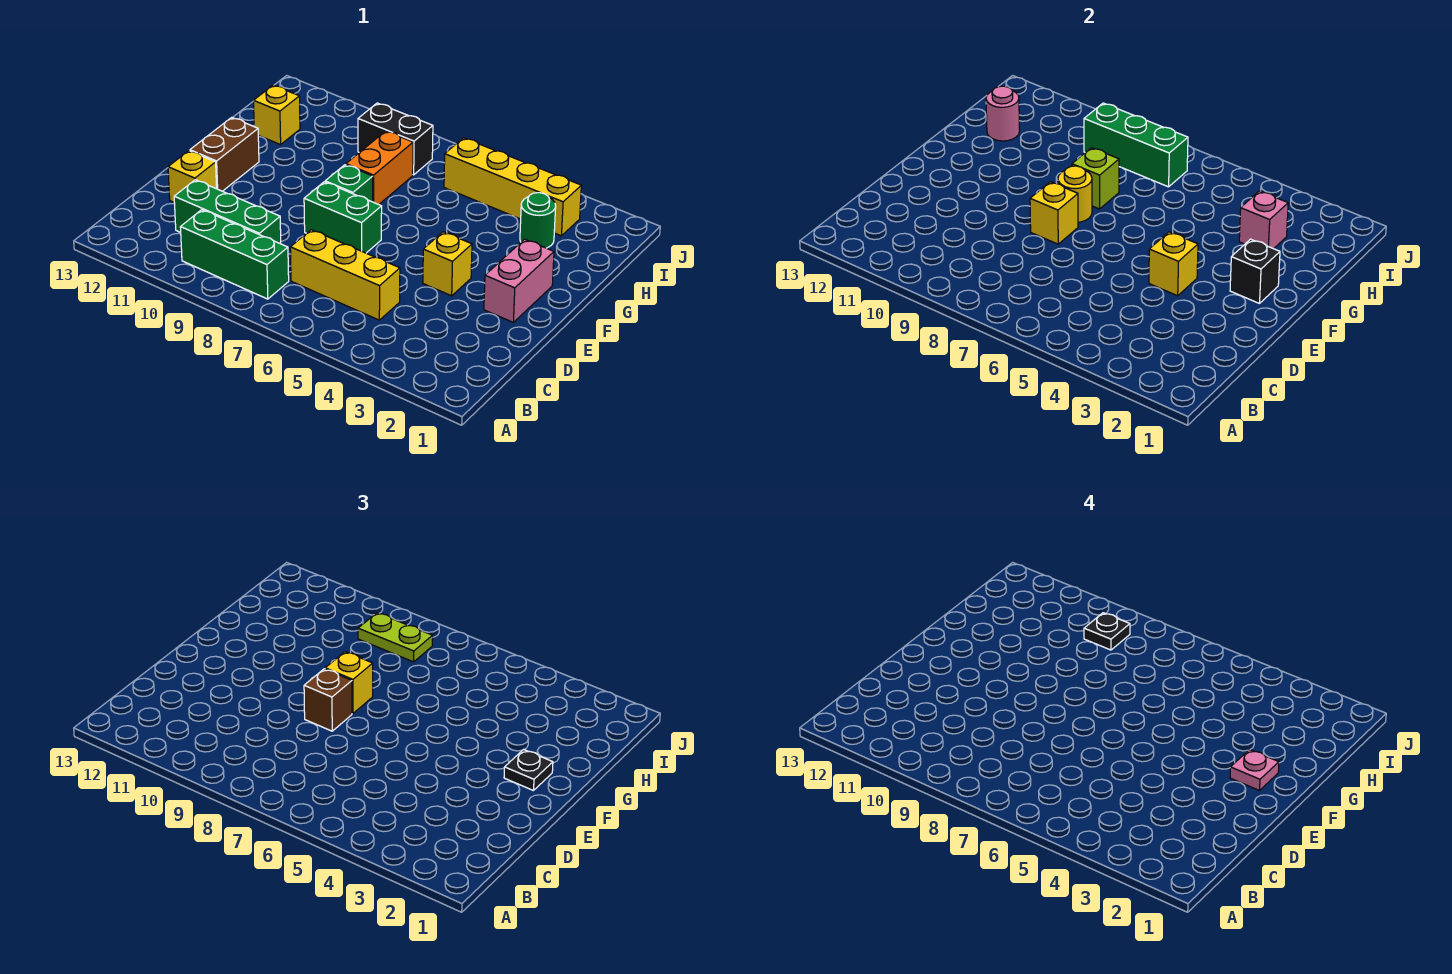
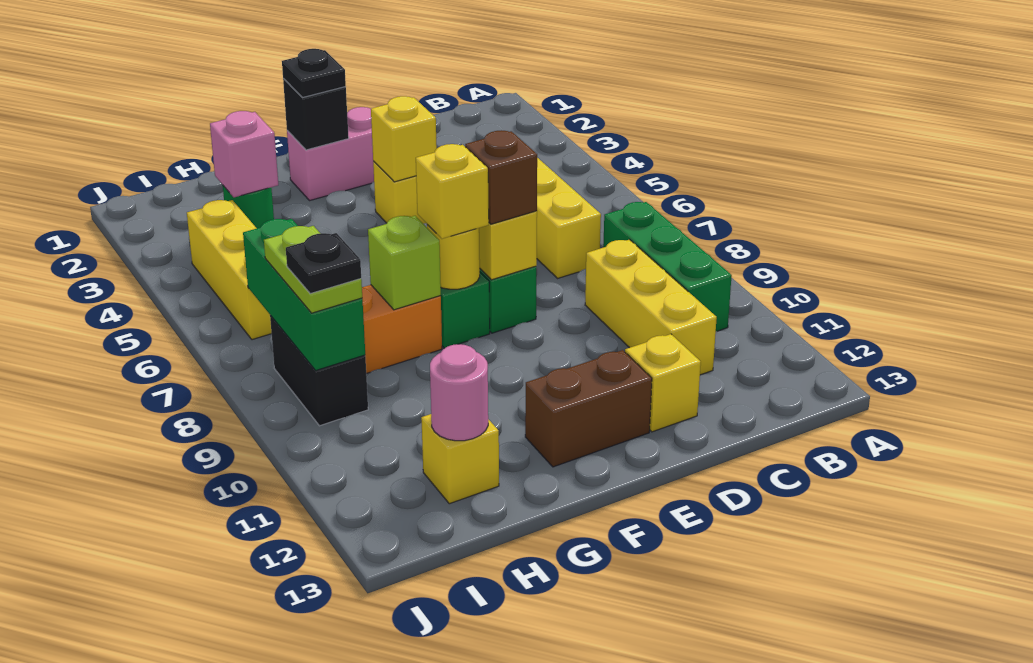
green brick C9:C11 level 1 -> yellow brick C9:C11 level 1
pink plate F2 level 4 -> none
yellow brick I3:I6 level 1 -> yellow brick I4:I6 level 1

